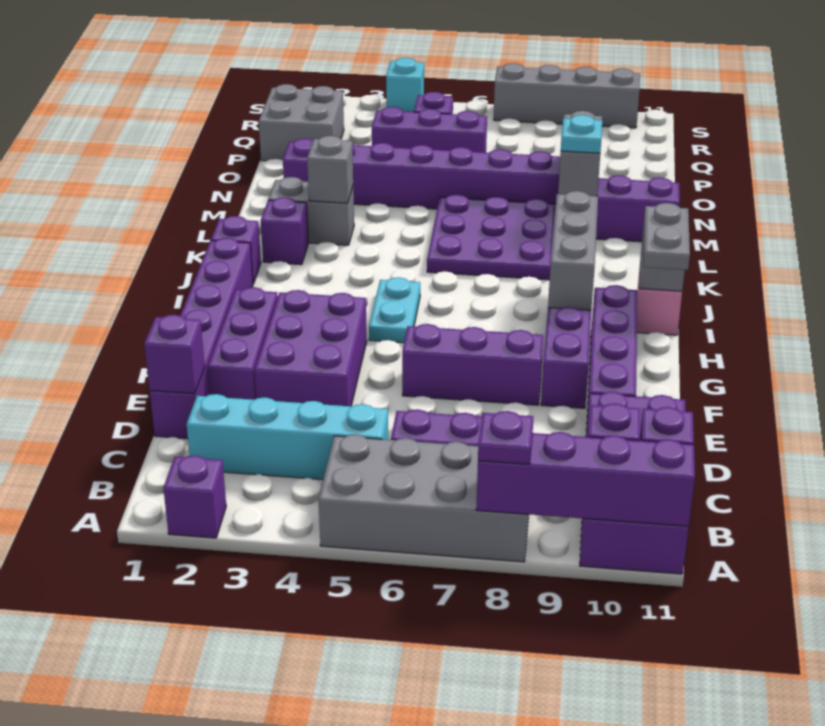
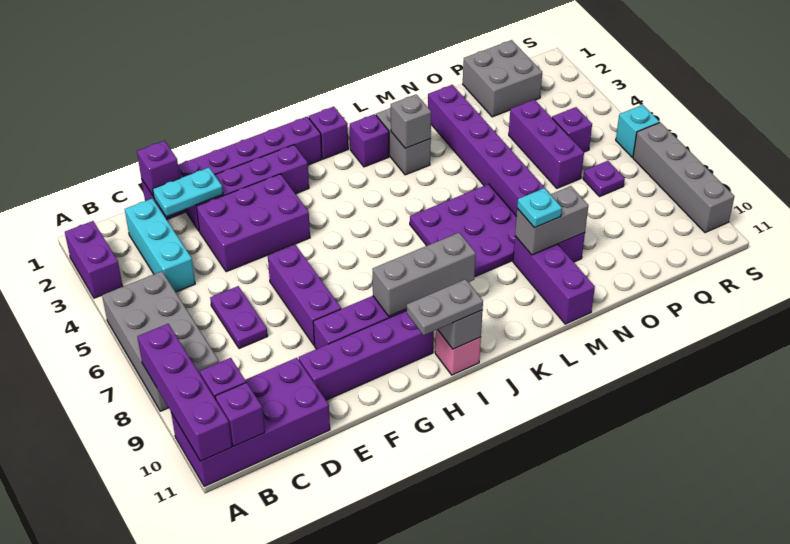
purple brick A2 level 1 -> purple brick A2:A3 level 1
purple plate A8 level 3 -> purple plate Q7 level 1
cyan brick C2:C5 level 1 -> cyan brick C2:C4 level 1
purple brick E2:G2 level 1 -> purple brick E2:H2 level 1
cyan plate H5:I5 level 1 -> cyan plate D2:E2 level 2
cyan brick S4 level 1 -> cyan brick S6 level 1

